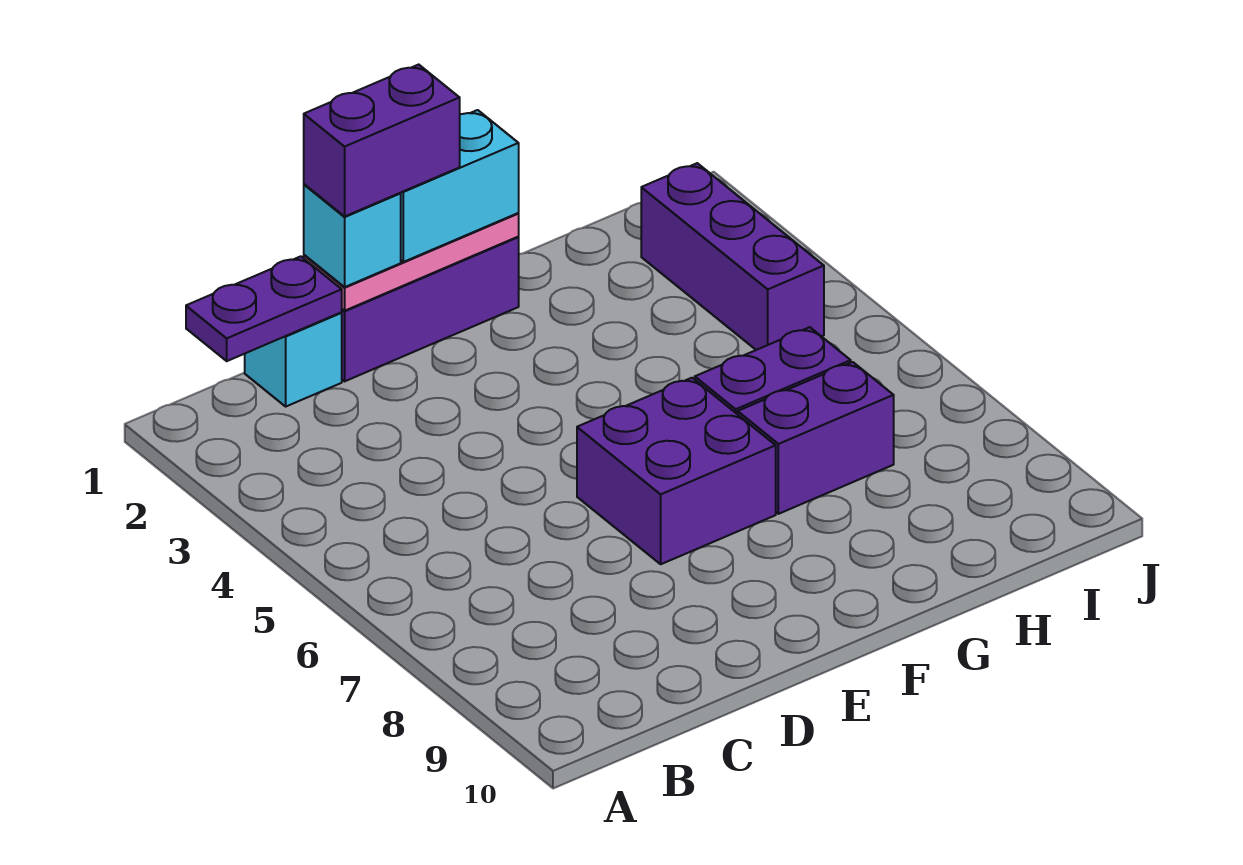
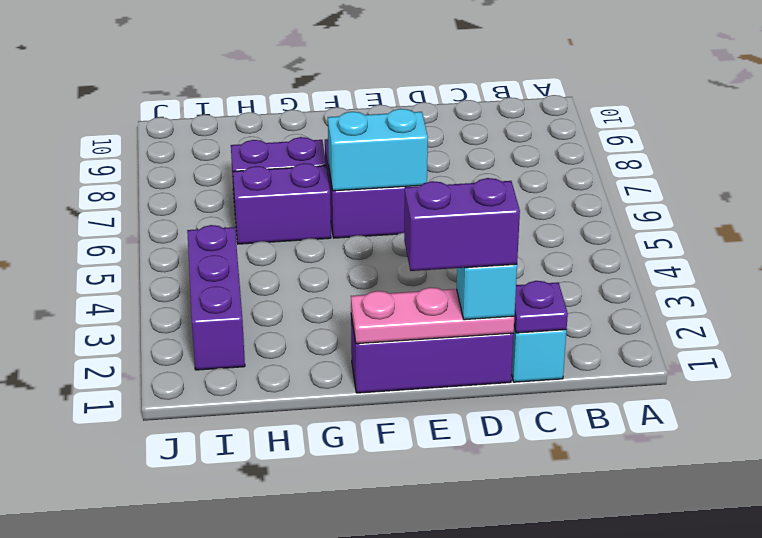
purple plate B1:C1 level 2 -> purple plate C1 level 2
cyan brick E1:F1 level 3 -> cyan brick E6:F6 level 2

